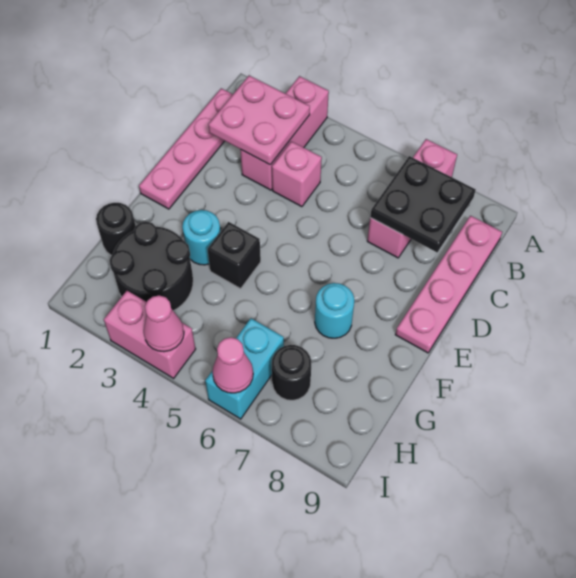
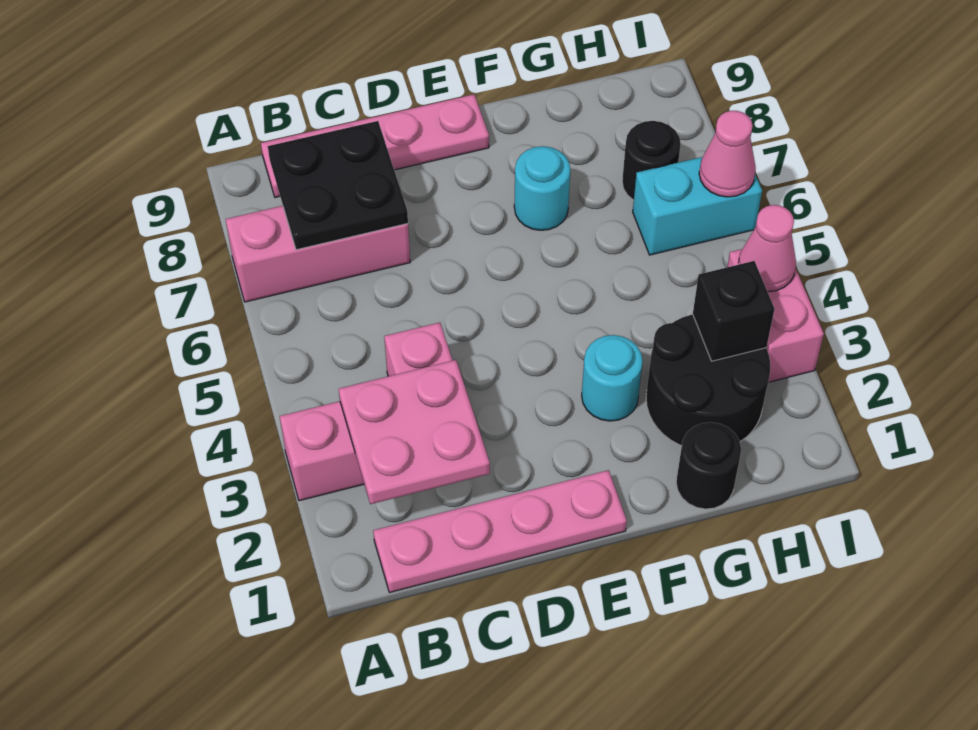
black brick F4 level 1 -> black brick H3 level 2

